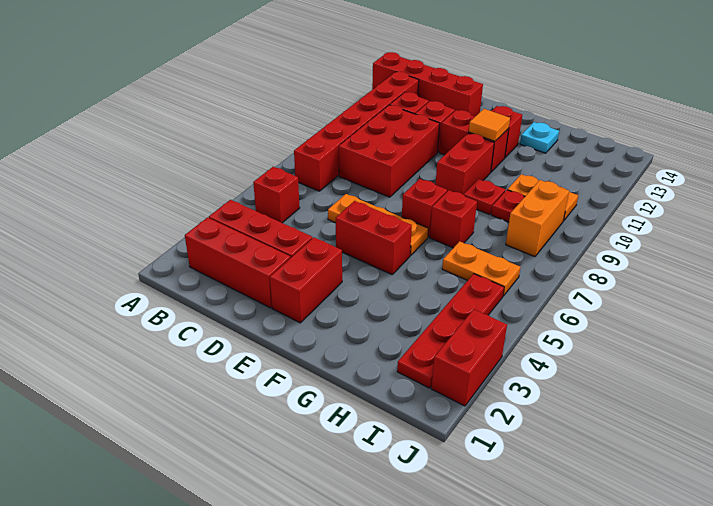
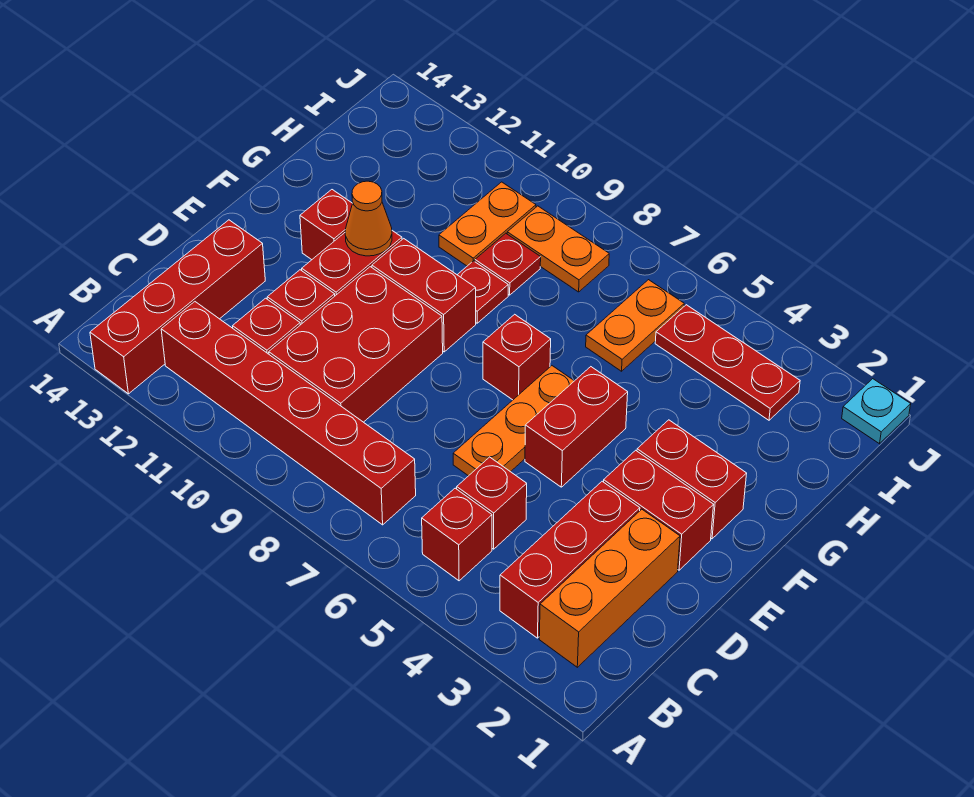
red brick B2:D2 level 1 -> orange brick B2:D2 level 1
red brick C8:D10 level 1 -> red brick C9:E10 level 1
orange tile F11 level 2 -> orange cone F11 level 2
red brick G7 level 1 -> red brick C5 level 1
cyan plate G13 level 1 -> cyan plate J1 level 1
red plate I2:I5 level 1 -> red plate I3:I5 level 1
orange brick I8:I9 level 1 -> orange plate I8:I9 level 1
red brick J2:J3 level 1 -> red brick F2:F3 level 1

